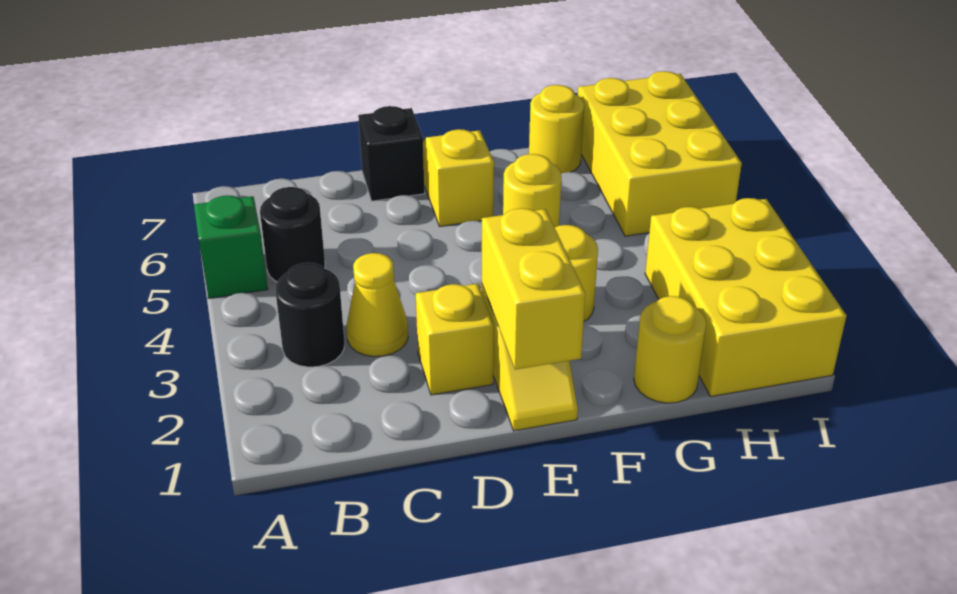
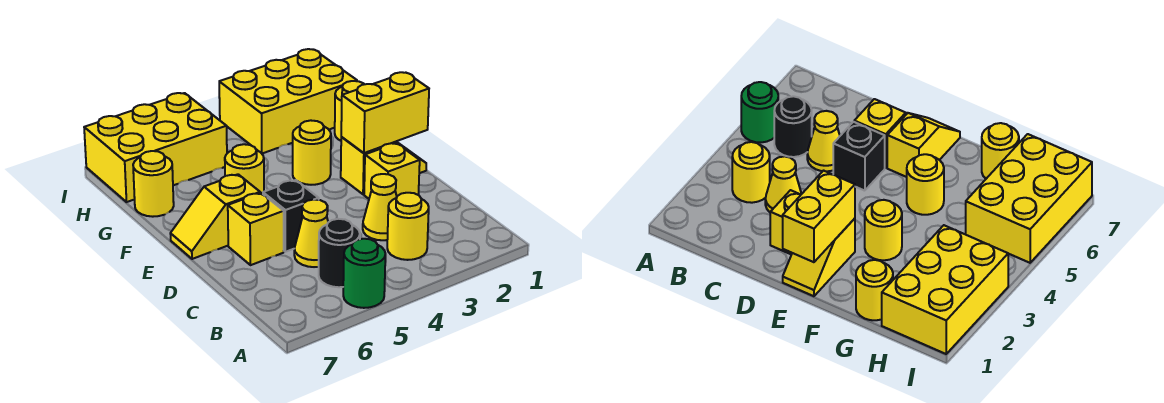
green brick A5 level 1 -> green round brick A5 level 1
black round brick B3 level 1 -> yellow round brick B3 level 1
none -> yellow cone C5 level 1
none -> yellow brick D6 level 1
black brick D7 level 1 -> black brick D5 level 1

